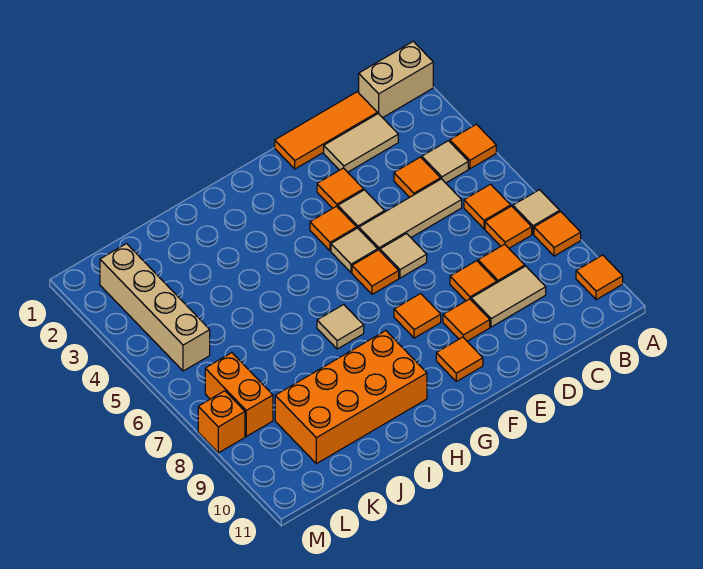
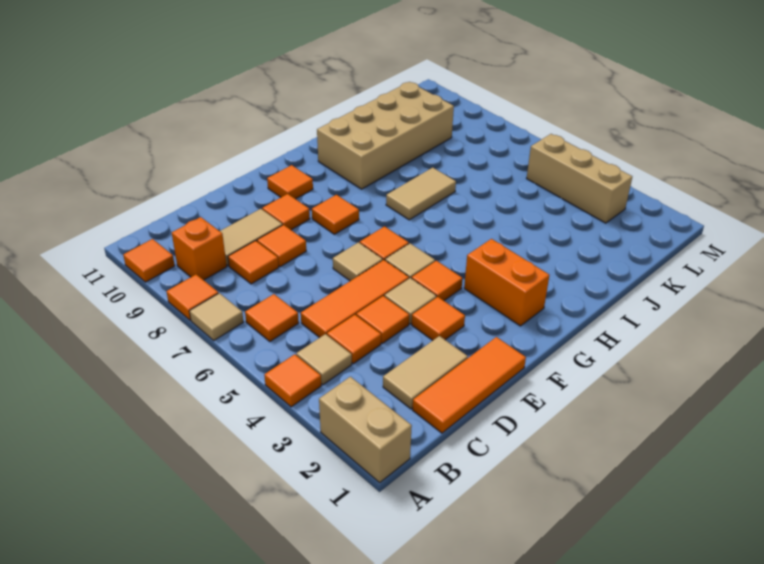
tan brick A1:B1 level 1 -> tan brick A1:A2 level 1
orange tile B7 level 1 -> orange tile D4 level 1
tan tile C5:E5 level 1 -> orange tile C5:E5 level 1
tan tile H7 level 1 -> tan tile H7:I7 level 1
orange brick H9:K10 level 1 -> tan brick H9:K10 level 1
tan brick L2:L5 level 1 -> tan brick L3:L5 level 1
orange brick L7:L8 level 1 -> orange brick G2:G3 level 1
orange brick M8 level 1 -> orange brick B9 level 1

